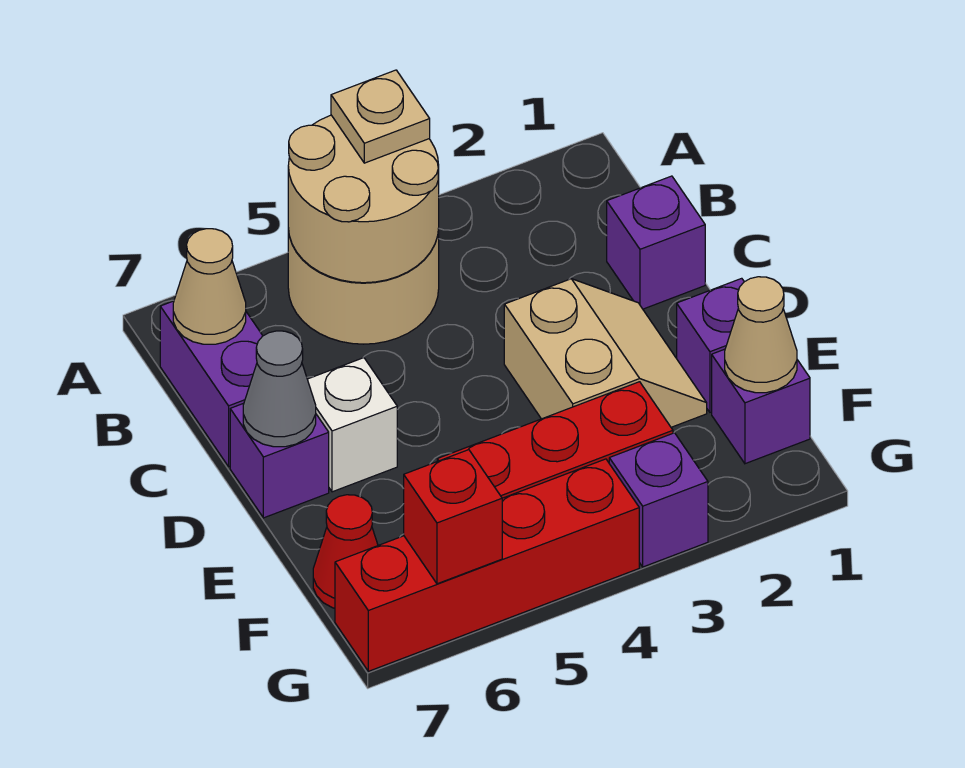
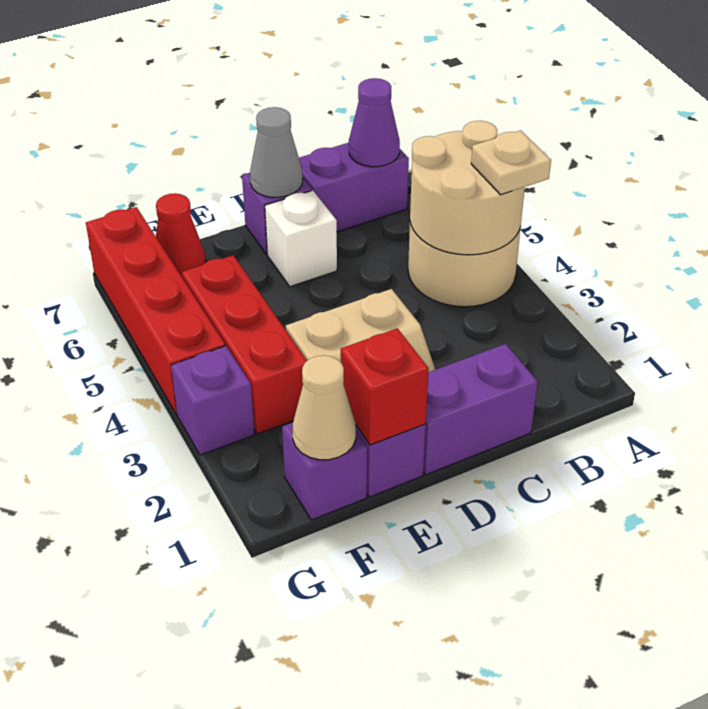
tan cone B7 level 2 -> purple cone B7 level 2
purple brick C1 level 1 -> purple brick C1:D1 level 1
red brick G6 level 2 -> red brick E1 level 2

